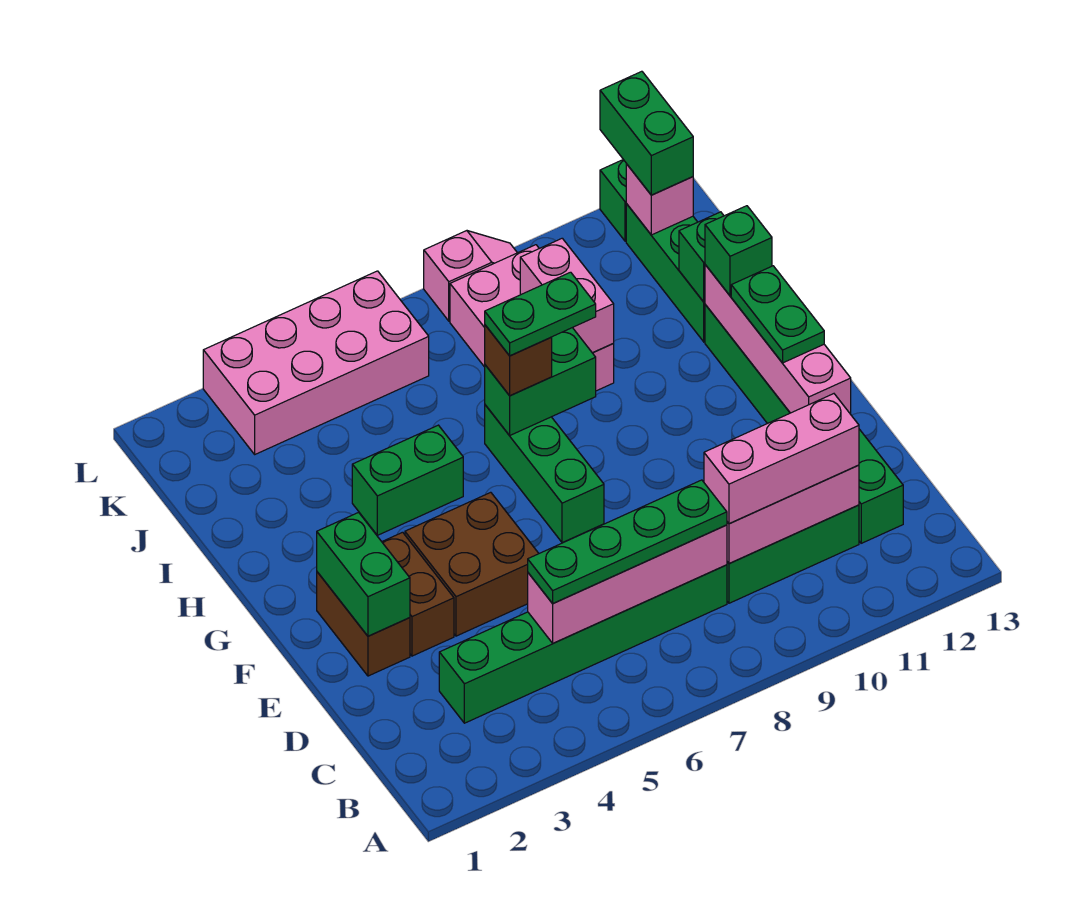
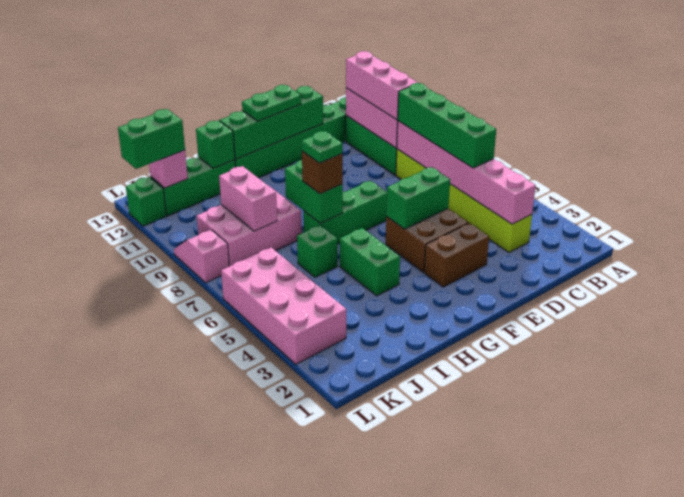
green brick C3:C8 level 1 -> lime brick C3:C8 level 1
pink brick C5:C8 level 2 -> pink brick C3:C8 level 2
green plate C5:C8 level 3 -> green brick C5:C8 level 3
brown brick E2:F2 level 1 -> none
green brick E2:F2 level 2 -> green brick E5:F5 level 2
pink brick E12:H12 level 2 -> green brick E12:H12 level 2
green plate H7:H8 level 4 -> green plate H7 level 4
green brick H12 level 3 -> green brick I6 level 1
pink brick I9:J9 level 2 -> pink brick J8:J9 level 2

